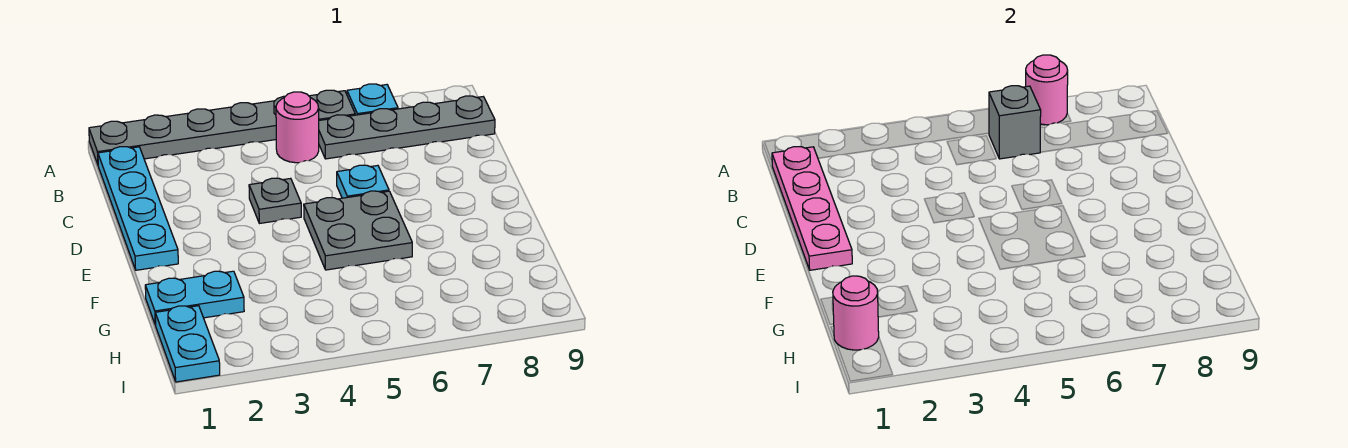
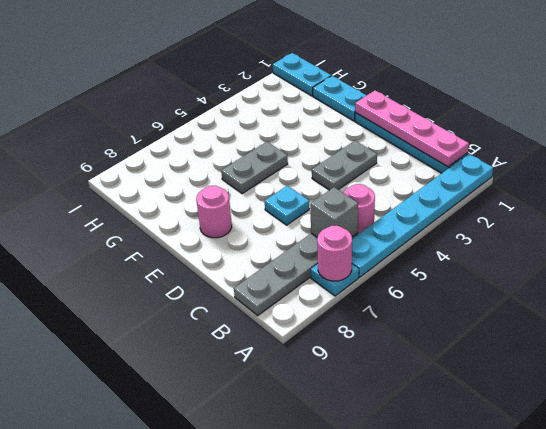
grey plate A1:A6 level 1 -> cyan plate A1:A6 level 1
grey plate D4 level 1 -> grey plate D3:D4 level 1
grey plate E5:F6 level 1 -> grey plate F5:F6 level 1
cyan plate G1:G2 level 1 -> cyan plate F1:G1 level 1
pink round brick H1 level 2 -> pink round brick E8 level 1

